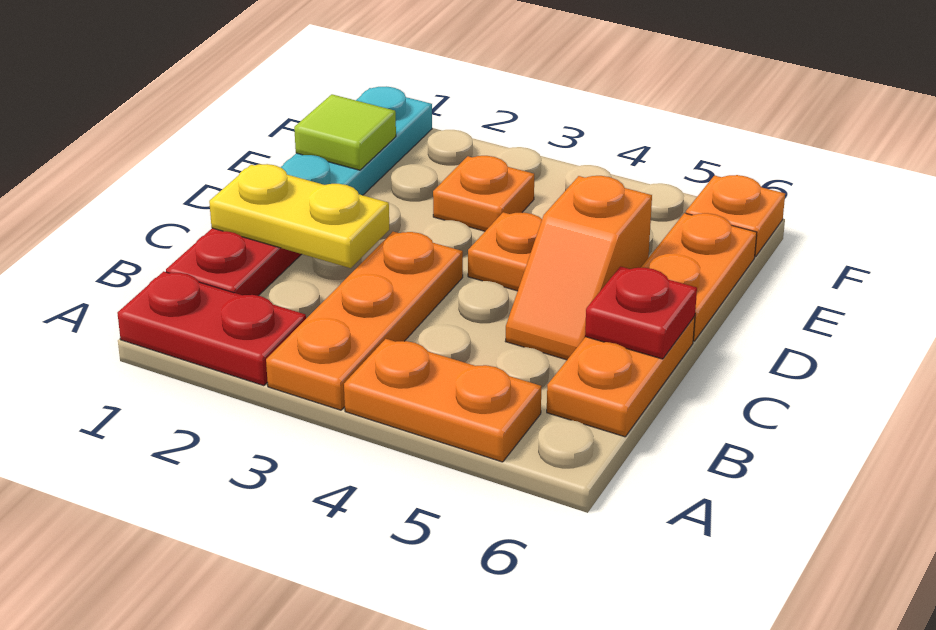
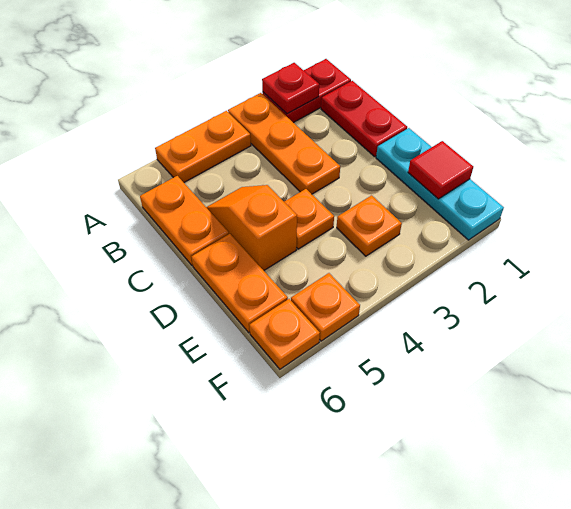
yellow plate C1:C2 level 2 -> none
red plate C6 level 2 -> red plate A2 level 2
lime tile E1 level 2 -> red tile E1 level 2
none -> orange plate F5 level 1

